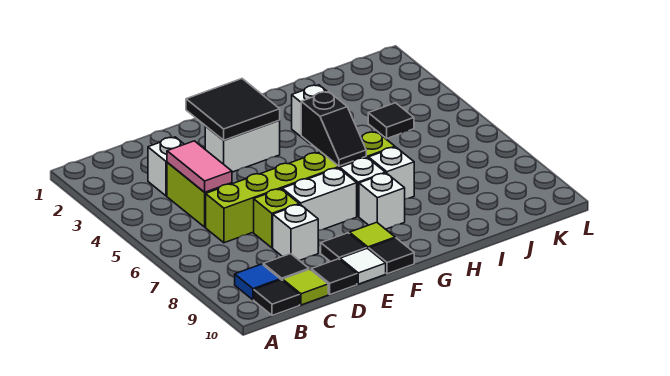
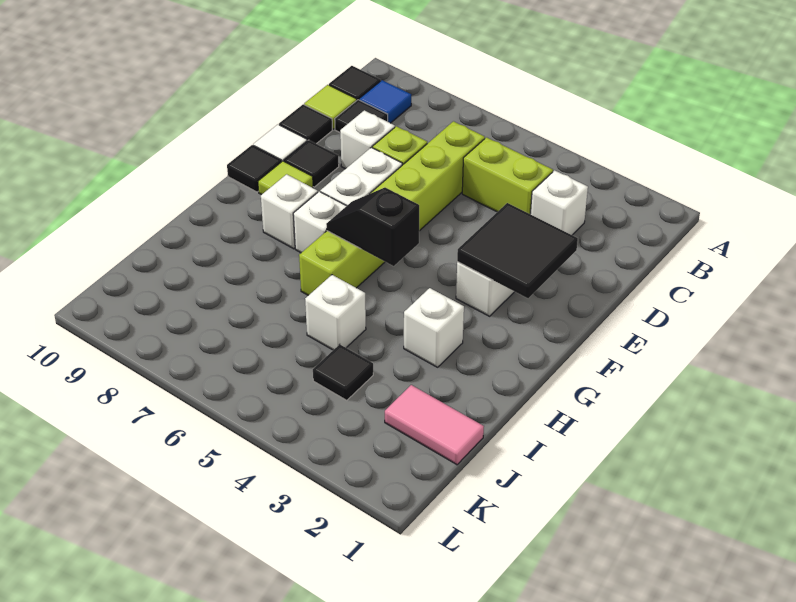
pink tile C4:C5 level 2 -> pink tile J1:J2 level 1
white brick H7 level 1 -> white brick I5 level 1

